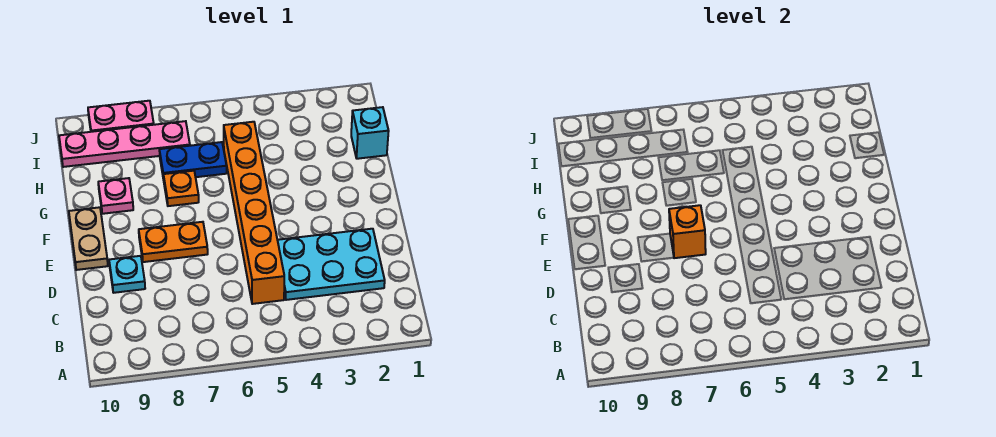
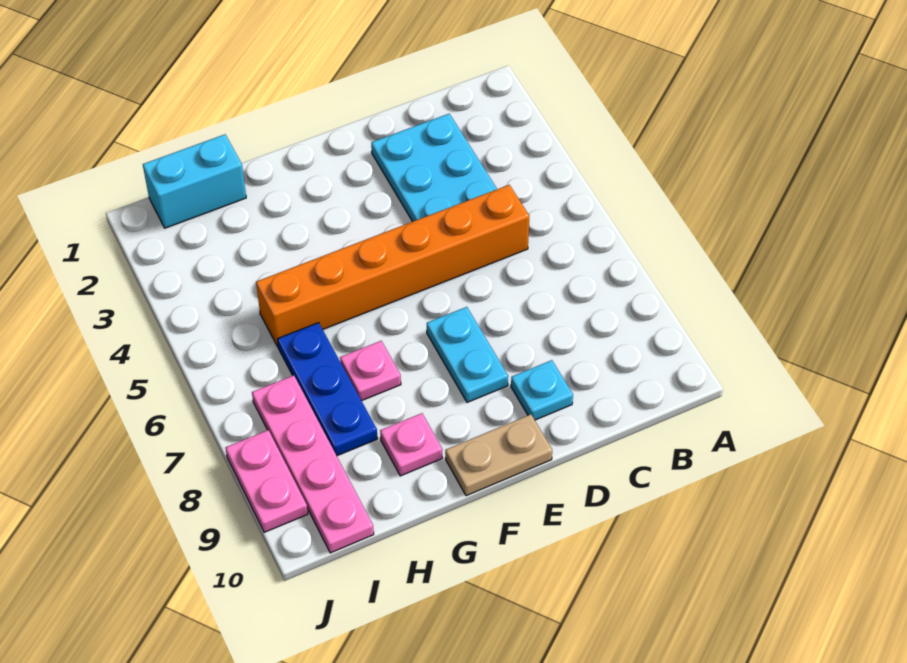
orange plate E7:E8 level 1 -> cyan plate E7:E8 level 1
orange brick E7 level 2 -> none
orange plate G7 level 1 -> pink plate G7 level 1
cyan brick H1 level 1 -> cyan brick H1:I1 level 1
blue plate H6:H7 level 1 -> blue plate H6:H8 level 1

